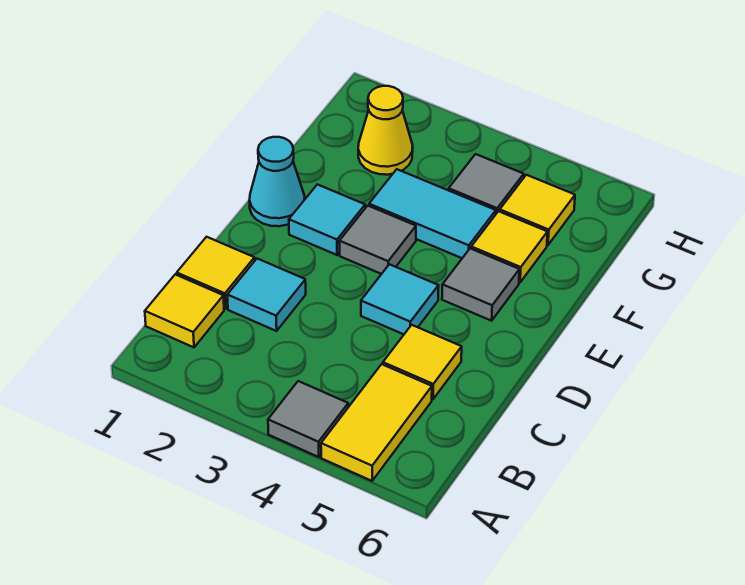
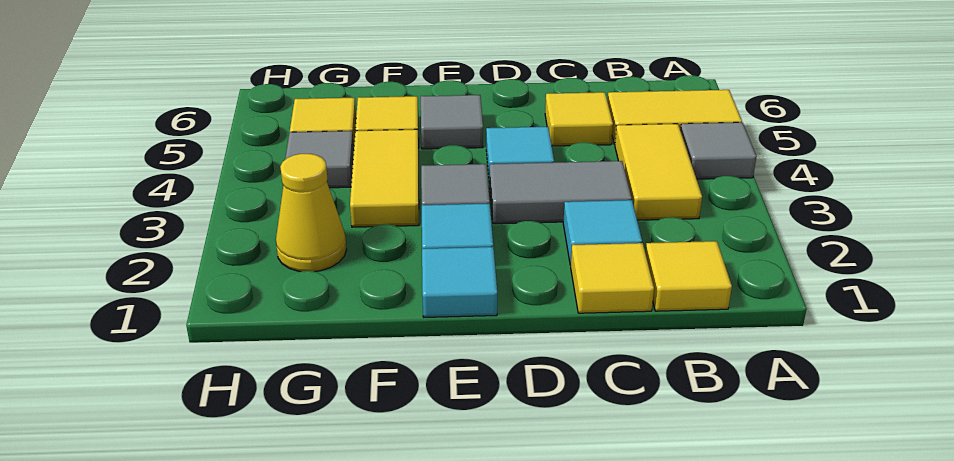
none -> yellow tile B3:B4 level 1
none -> grey tile C3:D3 level 1
cyan cone E1 level 1 -> cyan tile E1 level 1
cyan tile F3:F4 level 1 -> yellow tile F3:F4 level 1

